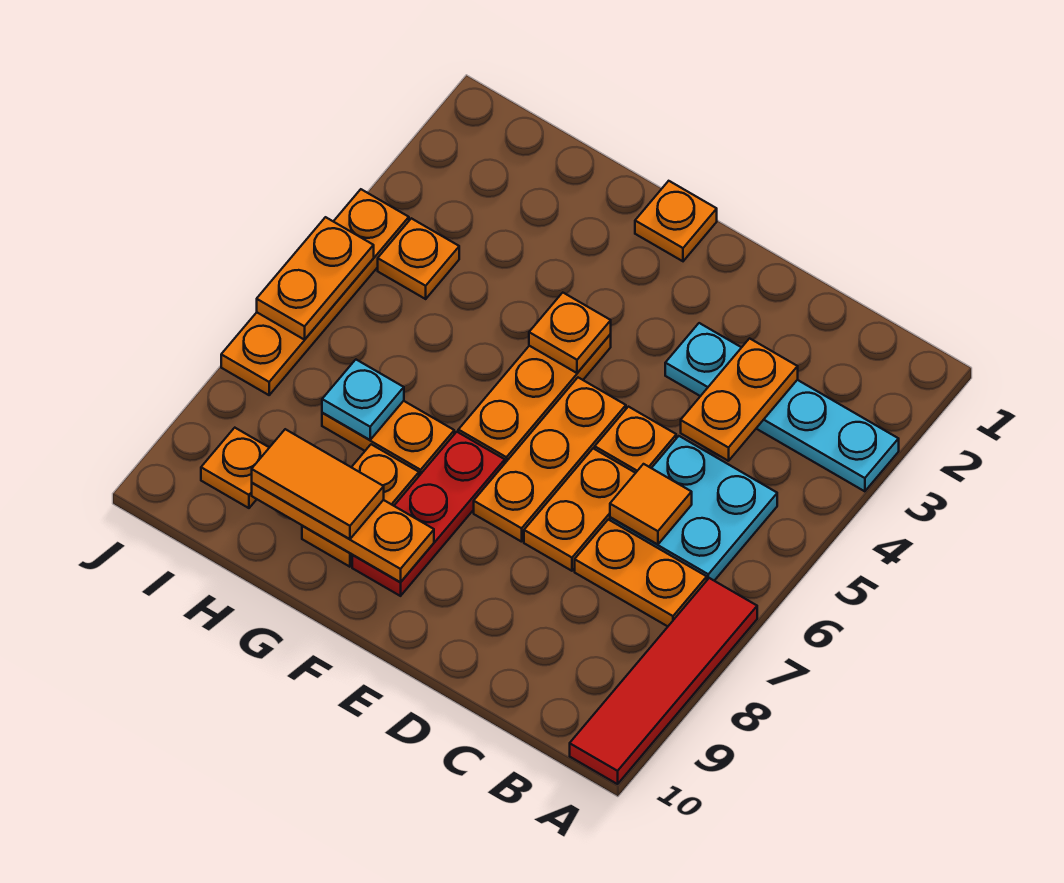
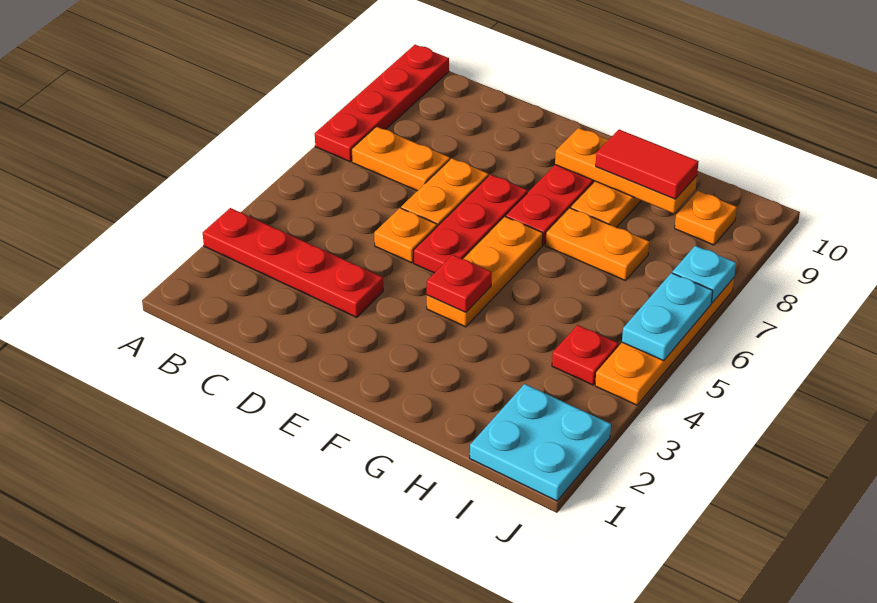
cyan plate A3:D3 level 1 -> red plate A3:D3 level 1
red tile A7:A10 level 1 -> red plate A7:A10 level 1
cyan plate B5:C6 level 1 -> cyan plate I1:J2 level 1
orange plate C3:C4 level 2 -> none
orange tile C6 level 2 -> none
orange plate E5:E7 level 1 -> red plate E5:E7 level 1
orange plate F1 level 1 -> none
orange plate F4 level 2 -> red plate F4 level 2
orange tile G9:H9 level 3 -> red tile G9:H9 level 3
cyan plate H7 level 2 -> cyan plate J7 level 2
orange plate I4 level 1 -> red plate I4 level 1
orange plate J5:J6 level 2 -> cyan plate J5:J6 level 2

